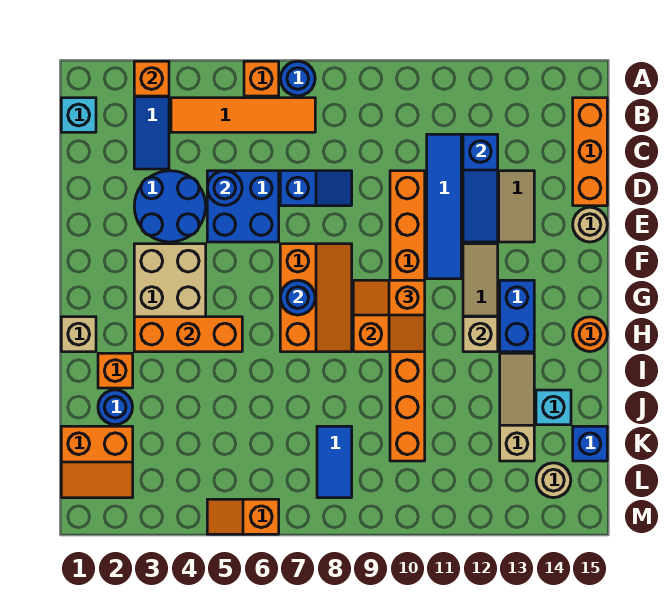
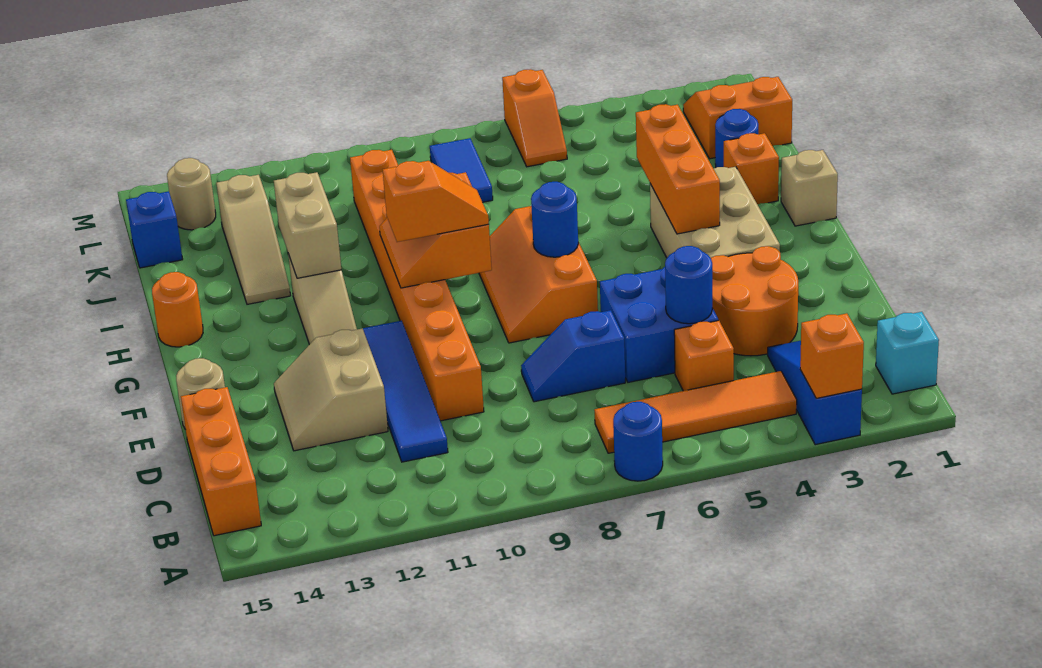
orange brick A6 level 1 -> orange brick C5 level 1
blue slope C12:E12 level 2 top C -> none
blue round brick D3:E4 level 1 -> orange round brick D3:E4 level 1
blue brick G13:H13 level 1 -> none
orange brick H3:H5 level 2 -> orange brick G4:I4 level 2
tan brick H12 level 2 -> tan brick H12:I12 level 2
cyan brick J14 level 1 -> none
orange slope M5:M6 level 1 top 6 -> orange slope L6:M6 level 1 top M

